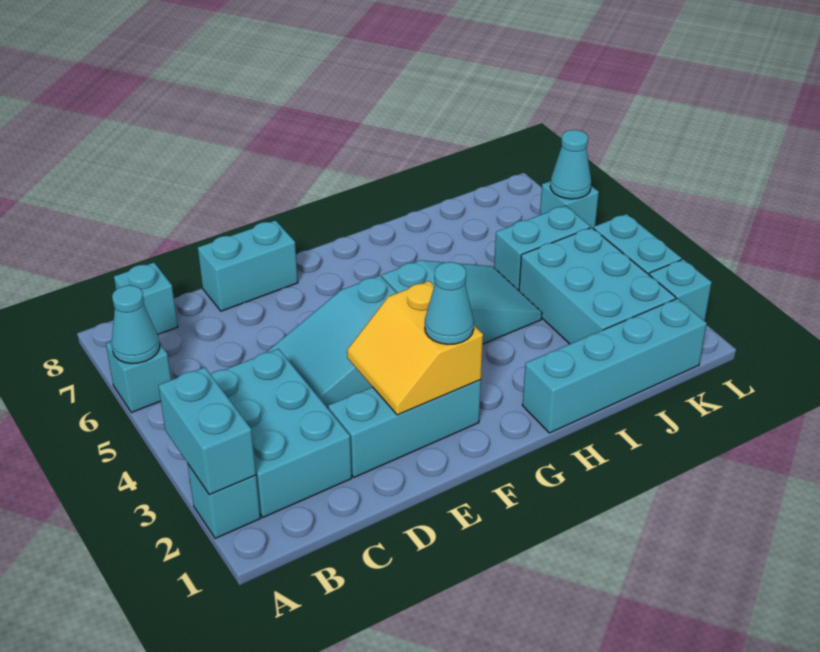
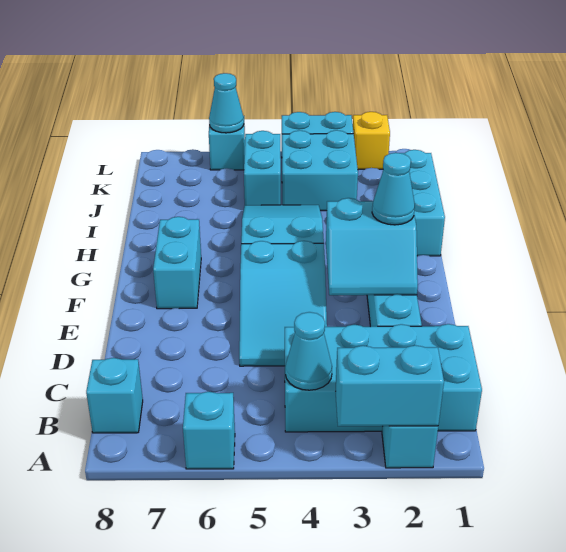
cyan cone A6 level 2 -> cyan cone B4 level 2
cyan brick B2:C4 level 1 -> cyan brick B1:C4 level 1
cyan brick D8:E8 level 1 -> cyan brick F7:G7 level 1
yellow slope E2:F3 level 2 top F -> cyan slope E2:F3 level 2 top F
cyan brick H1:K1 level 1 -> cyan brick H1:J1 level 1
cyan brick J2:K4 level 1 -> cyan brick J3:K4 level 1
cyan brick L2 level 1 -> yellow brick L2 level 1

